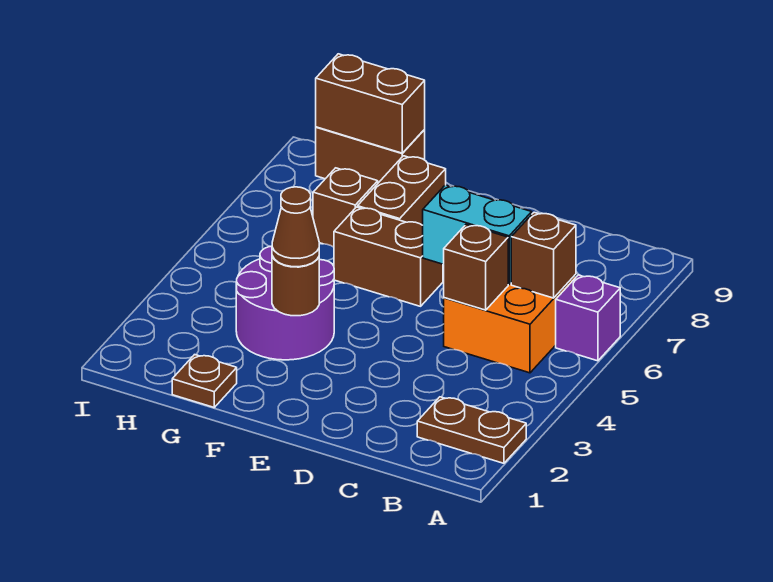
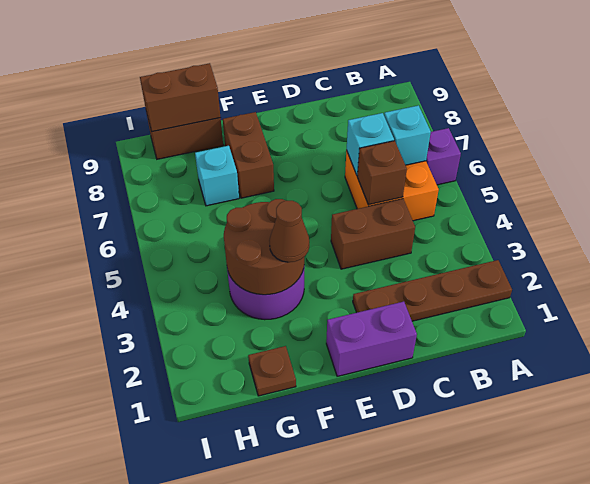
brown plate A2:B2 level 1 -> brown plate A2:D2 level 1
brown brick B6 level 2 -> cyan brick B6 level 2
cyan brick C6:D6 level 2 -> cyan brick C6 level 2
none -> purple brick D1:E1 level 1
brown brick E6:F6 level 1 -> brown brick C4:D4 level 1
brown round brick F3 level 2 -> brown round brick F3:G4 level 2
brown brick G7 level 1 -> cyan brick G7 level 1

